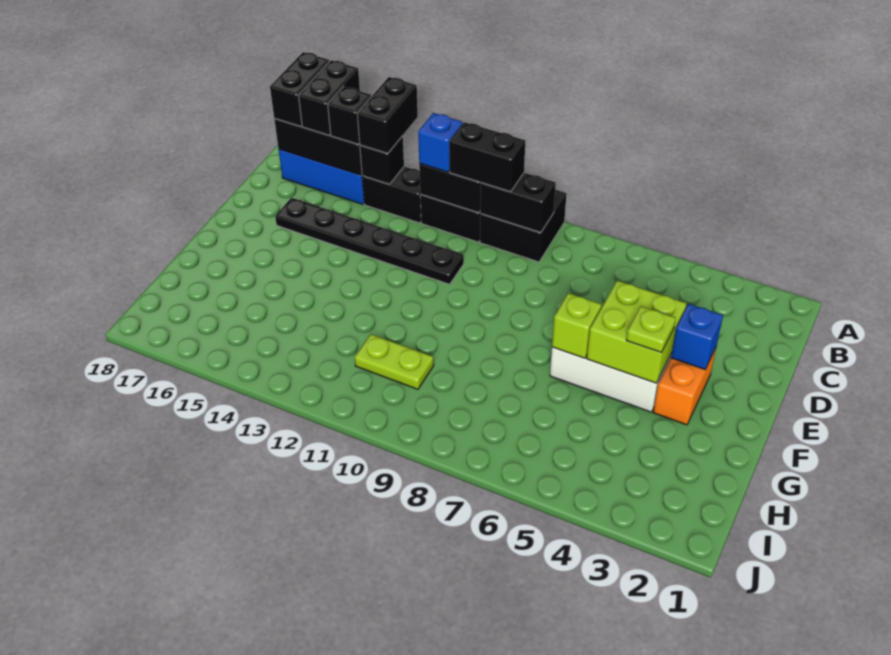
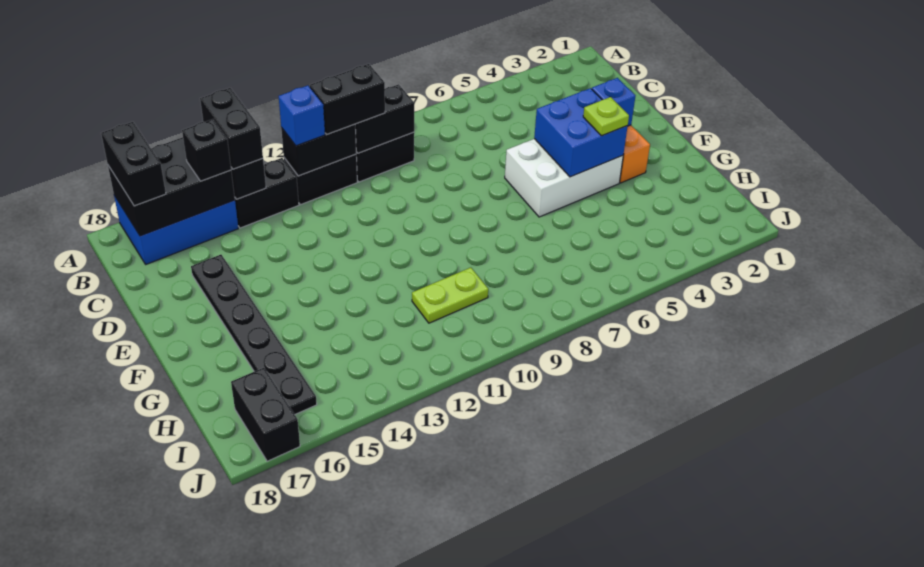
black brick A16:B16 level 3 -> black brick I17:J17 level 1
black plate D11:D16 level 1 -> black plate D16:I16 level 1
lime brick E4:F5 level 2 -> blue brick E4:F5 level 2
lime brick F6 level 2 -> none

